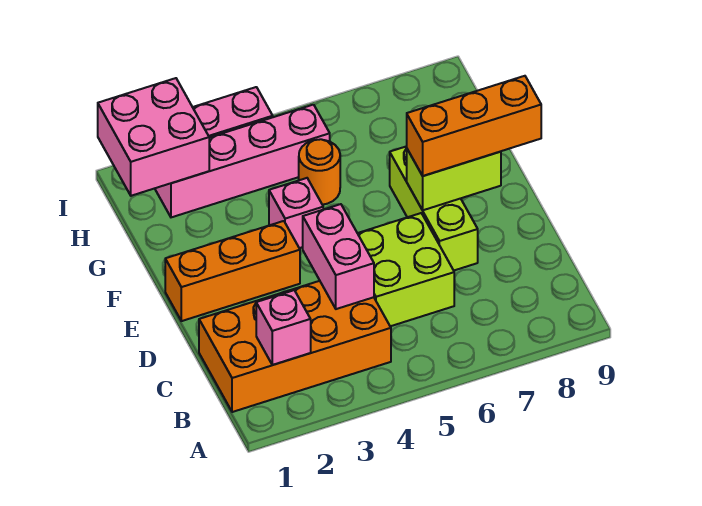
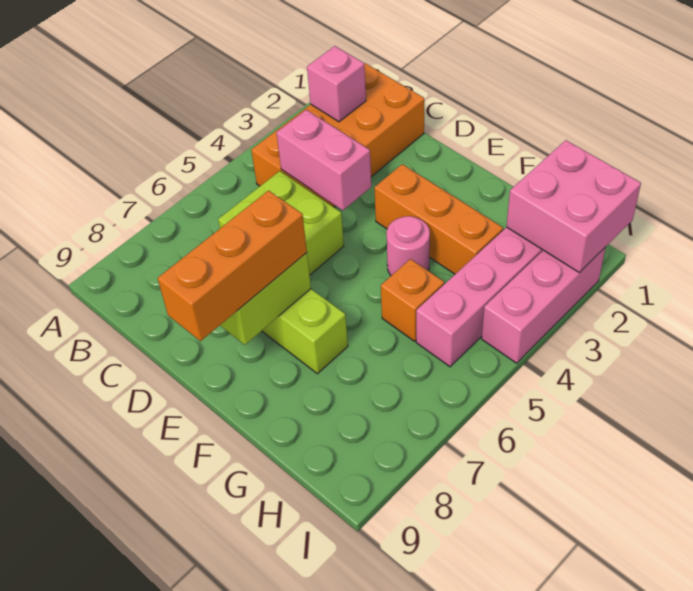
orange brick E1:E3 level 1 -> orange brick E3:G3 level 1
pink brick F4 level 1 -> pink round brick F4 level 1
orange round brick G5 level 1 -> orange brick G5 level 1

